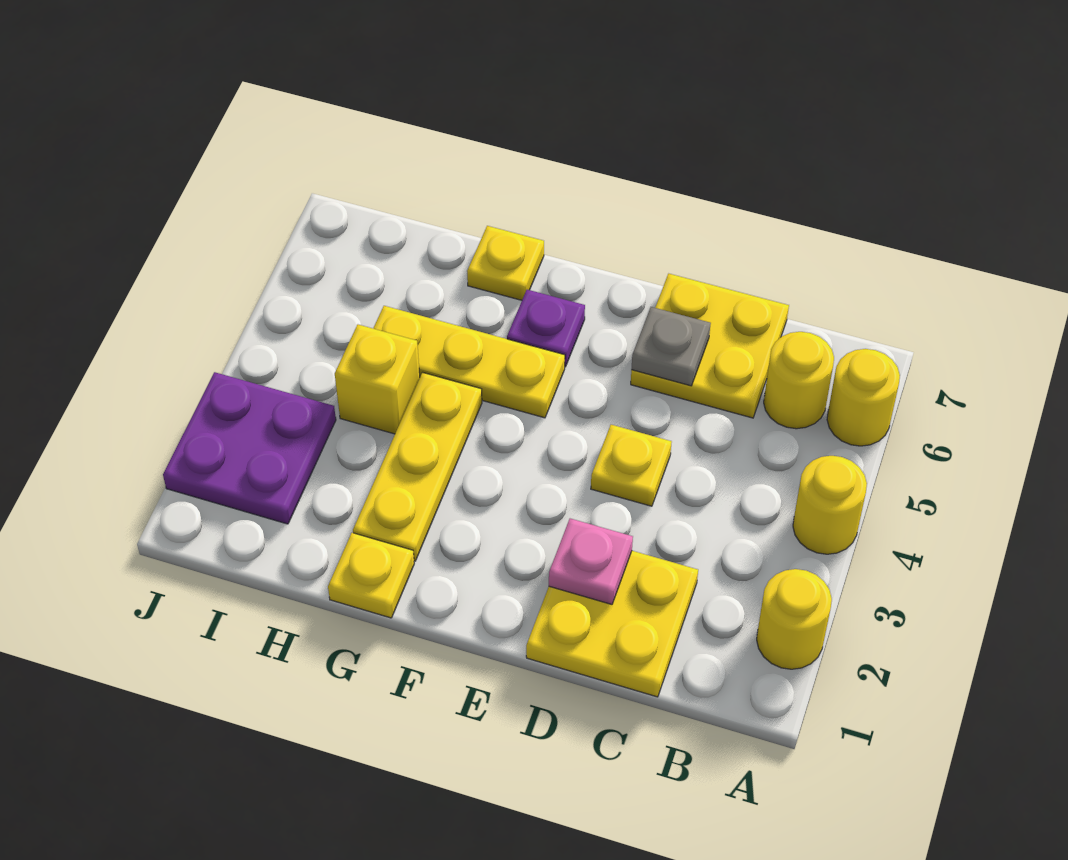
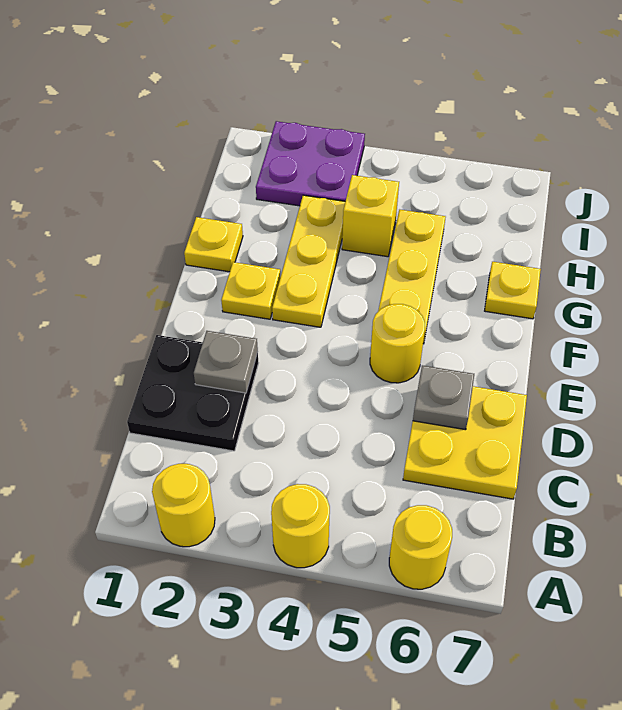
yellow round brick B6 level 1 -> yellow round brick E5 level 1
yellow plate C1:D2 level 1 -> black plate C1:D2 level 1
pink plate D2 level 2 -> grey plate D2 level 2
yellow plate D4 level 1 -> yellow plate F2 level 1
purple plate F6 level 1 -> none
yellow plate G2:G4 level 1 -> yellow plate F3:H3 level 1

